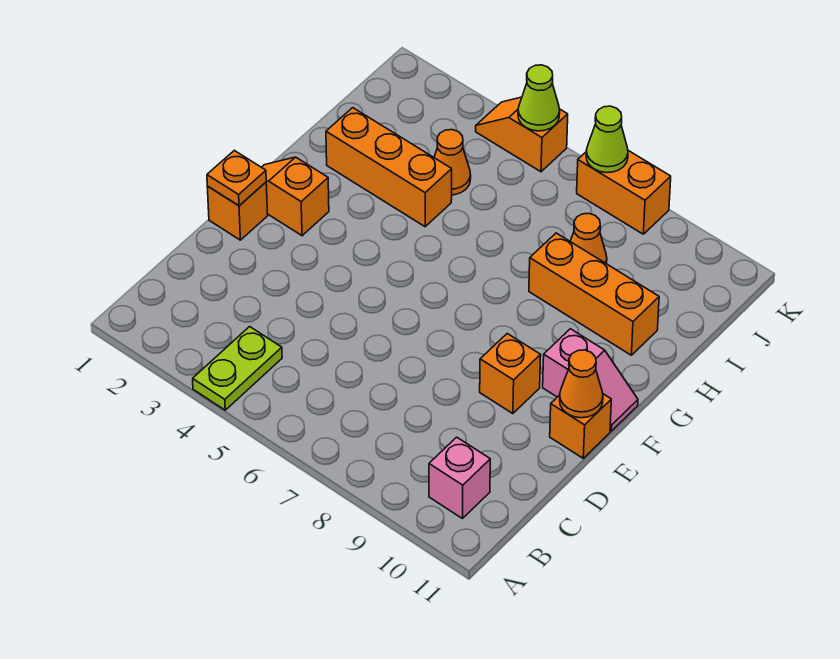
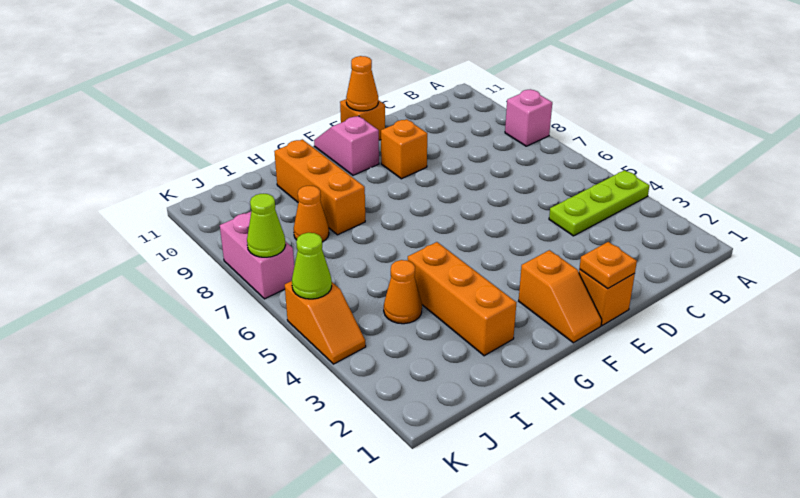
lime plate A4:B4 level 1 -> lime plate A4:C4 level 1
pink brick B10 level 1 -> pink brick A8 level 1
orange brick K7:K8 level 1 -> pink brick K7:K8 level 1

